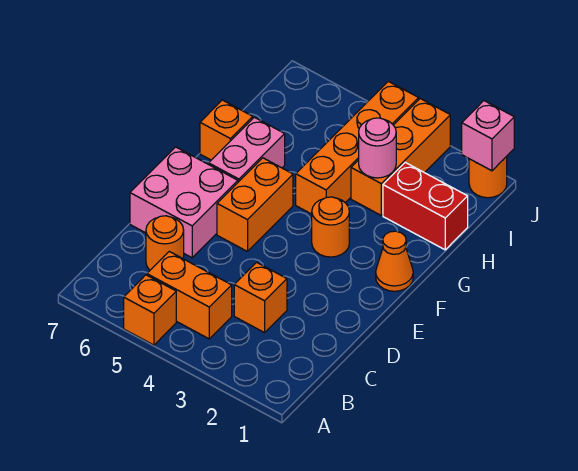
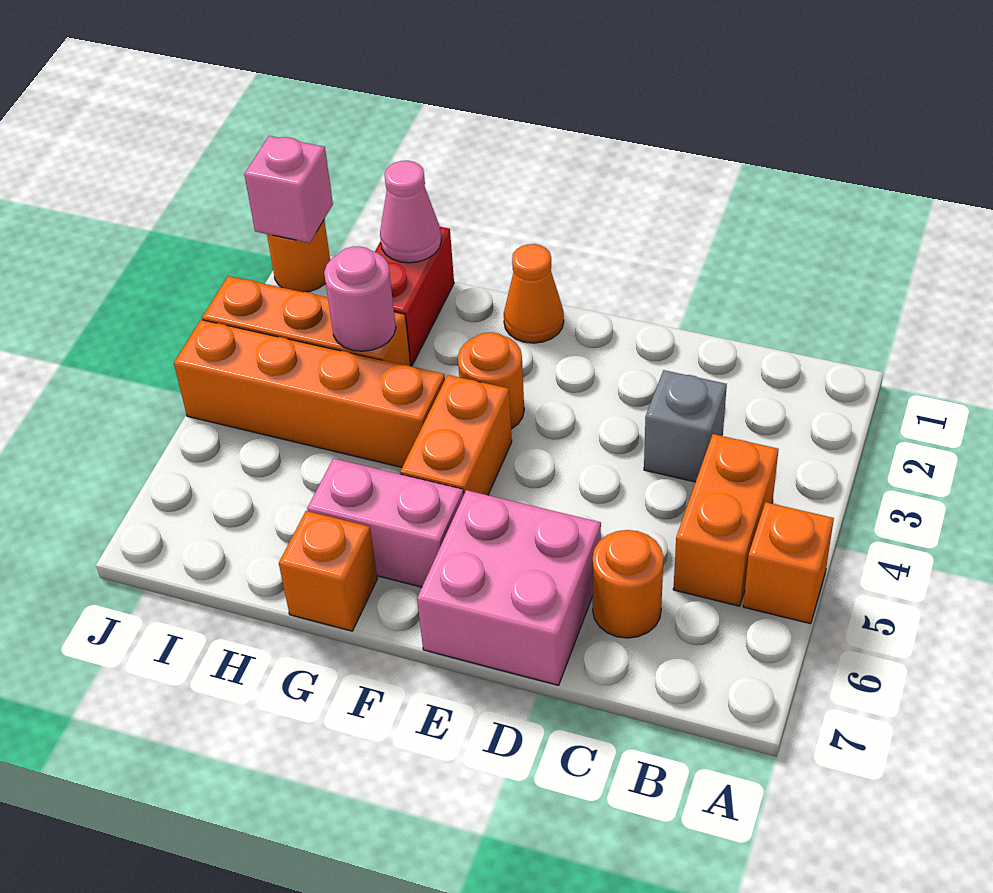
orange brick C3 level 1 -> grey brick C3 level 1
orange brick E5:F5 level 1 -> orange brick F4:F5 level 1
none -> pink cone H1 level 2

